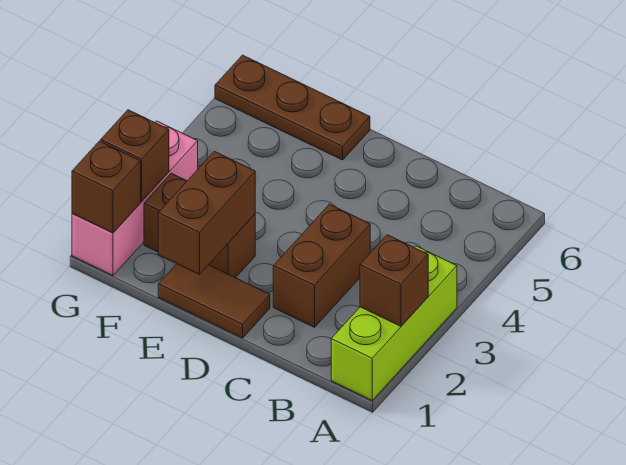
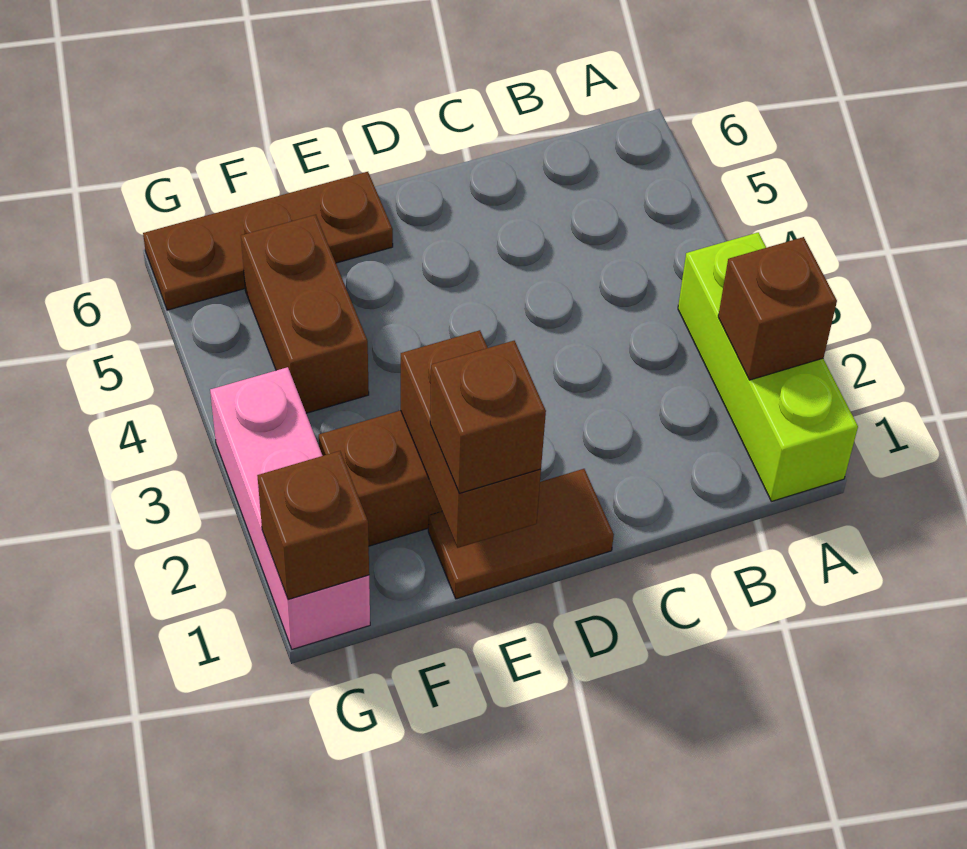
brown brick C2:C3 level 1 -> brown brick F4:F5 level 1
brown brick G2 level 2 -> brown brick E1 level 3

